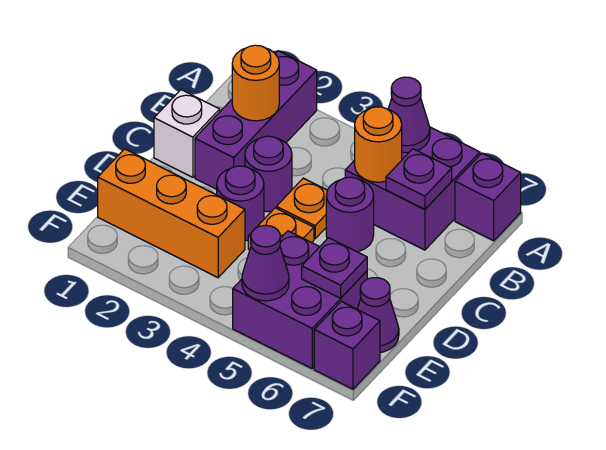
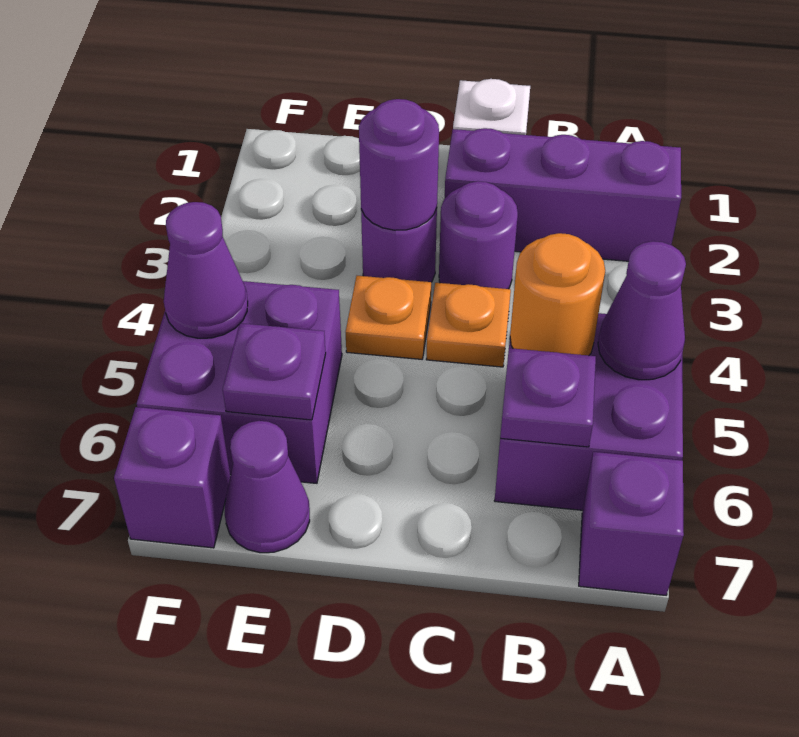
orange round brick B2 level 2 -> none
purple round brick C5 level 1 -> purple round brick D3 level 2
orange brick E1:E3 level 1 -> none

